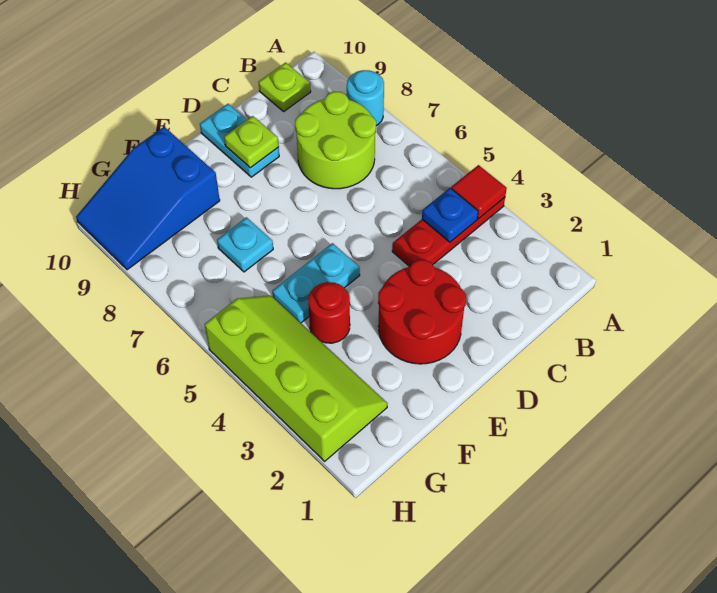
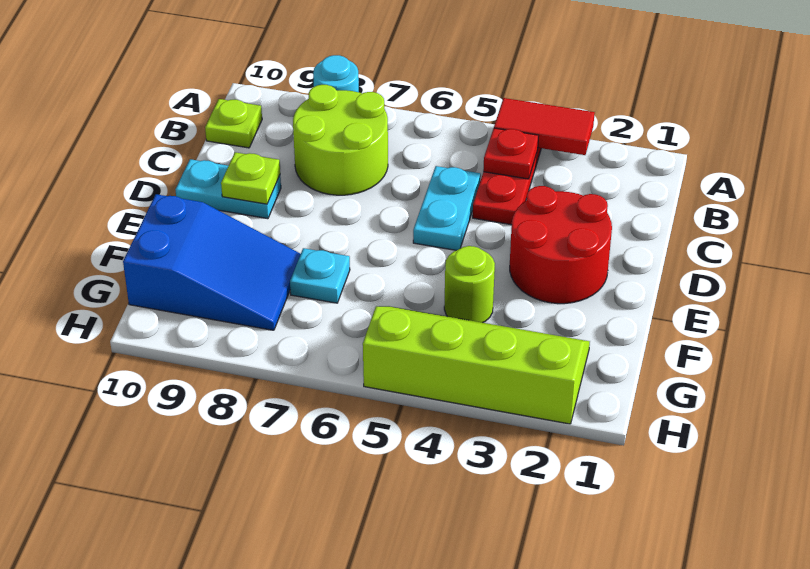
red tile A4 level 2 -> red tile A3:A4 level 2
blue plate B4 level 2 -> red plate B4 level 2
cyan plate E5:F5 level 1 -> cyan plate C5:D5 level 1
red round brick F4 level 1 -> lime round brick F4 level 1
blue slope F9:H10 level 1 top F -> blue slope F8:G10 level 1 top 10

